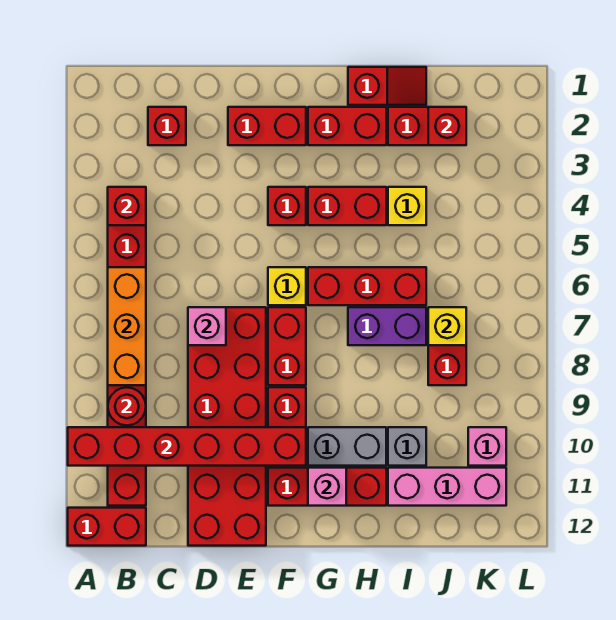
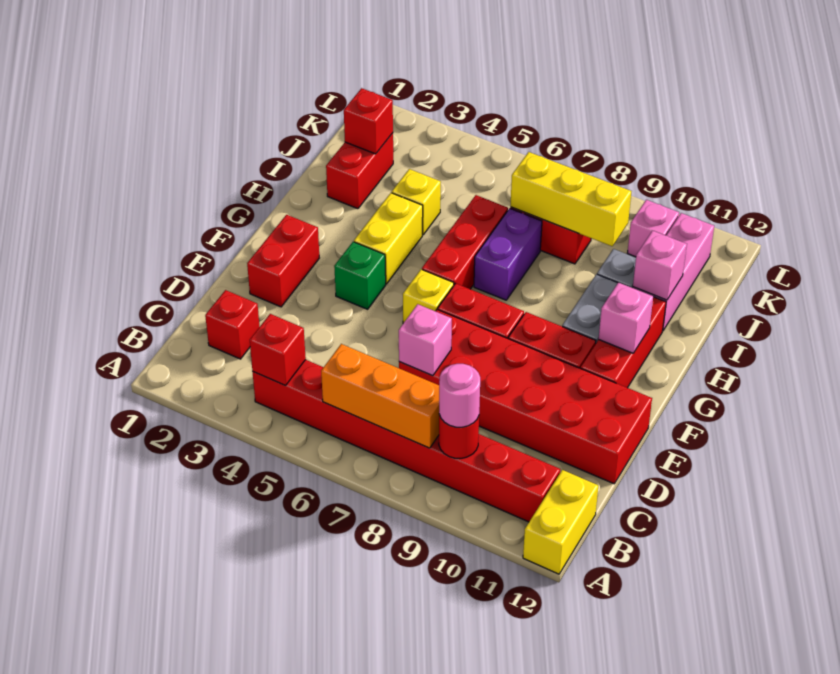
red brick A10:F10 level 2 -> none
red brick A12:B12 level 1 -> yellow brick A12:B12 level 1
none -> pink round brick B9 level 3
red brick F4 level 1 -> green brick F4 level 1
red brick G2:H2 level 1 -> none
red brick G4:H4 level 1 -> yellow brick G4:H4 level 1
red slope H1:I1 level 1 top H -> none
none -> pink brick I11 level 2
yellow brick J7 level 2 -> yellow brick J7:J9 level 2

